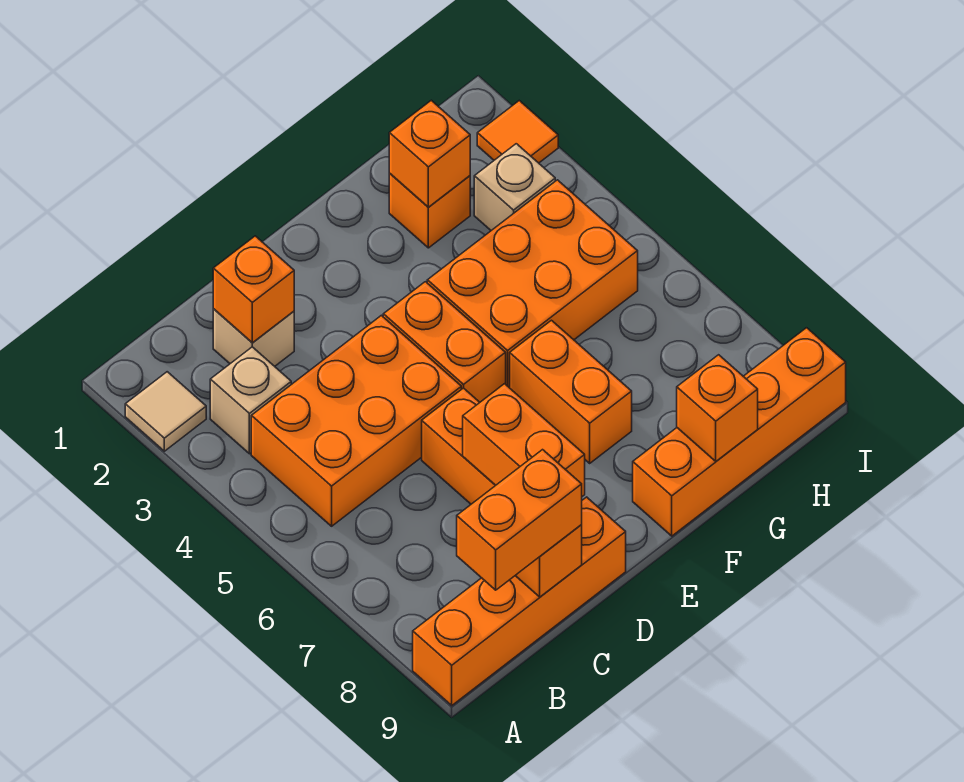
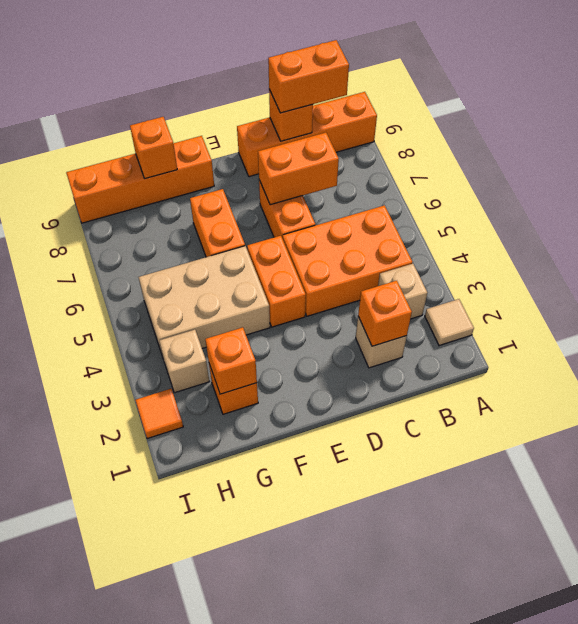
orange brick D7:D8 level 2 -> orange brick C7:D7 level 2
orange brick F4:H5 level 1 -> tan brick F4:H5 level 1

